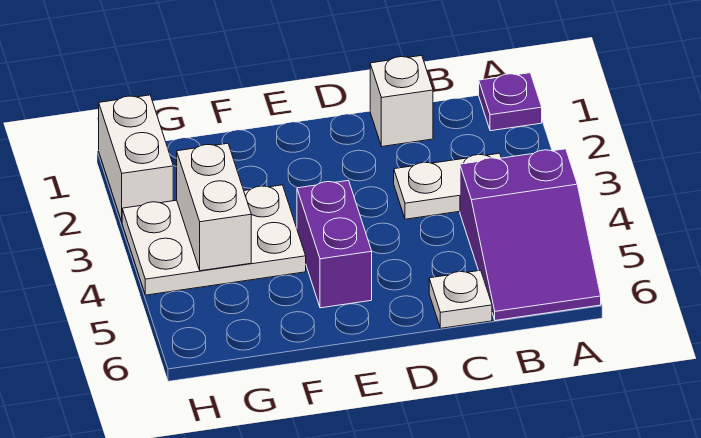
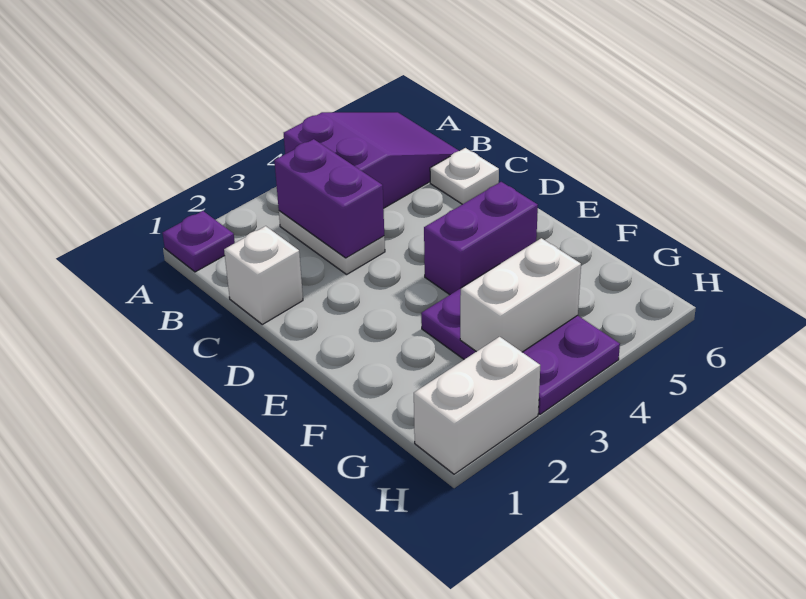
none -> purple brick B3:C3 level 2
white plate F3:H4 level 1 -> purple plate F3:H4 level 1

